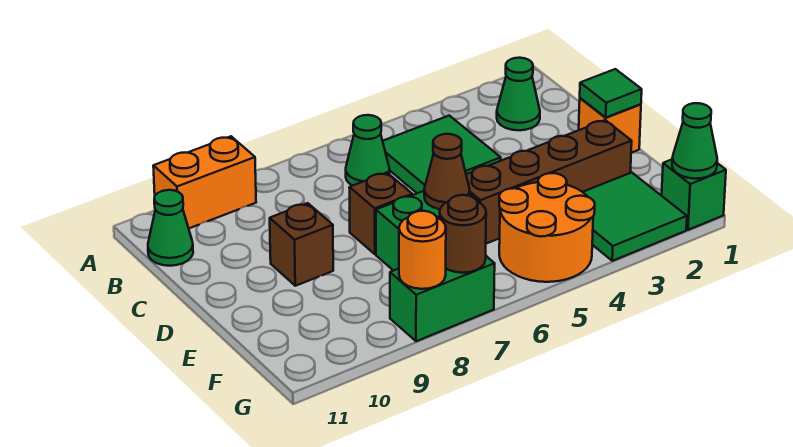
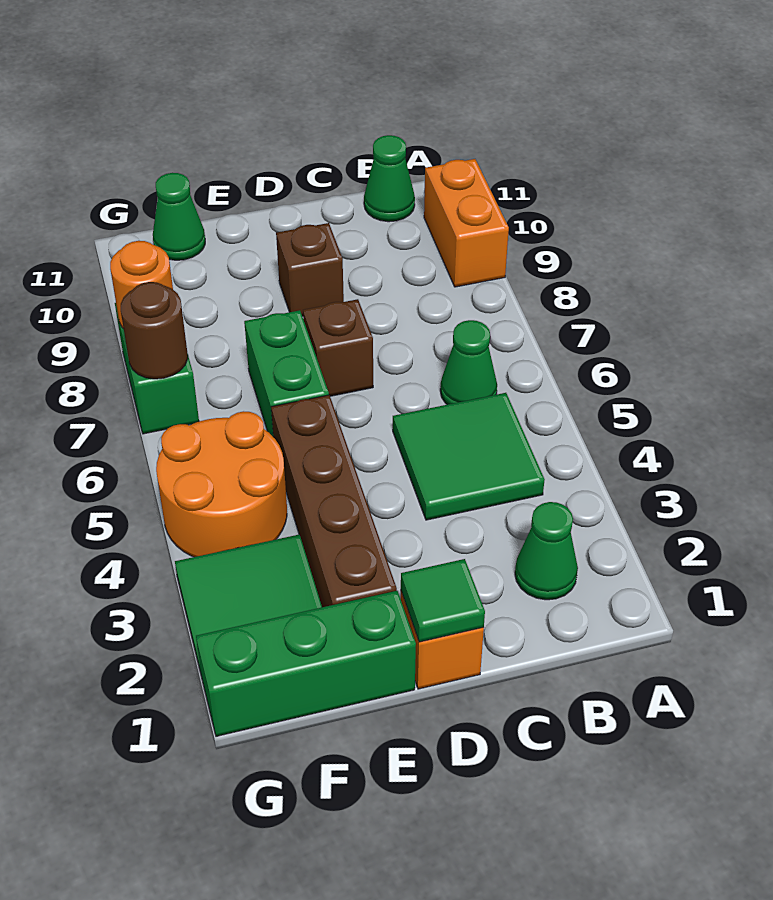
brown cone E6 level 2 -> none
green brick G1 level 1 -> green brick E1:G1 level 1
green cone G1 level 2 -> green cone F11 level 1

